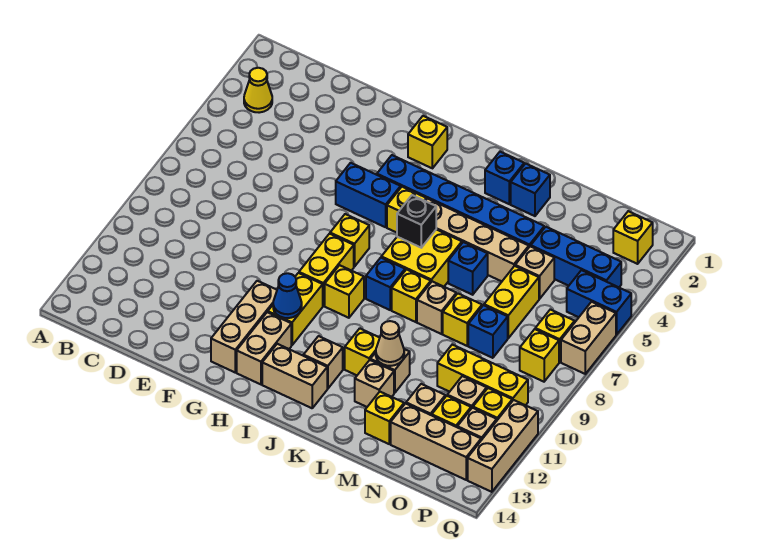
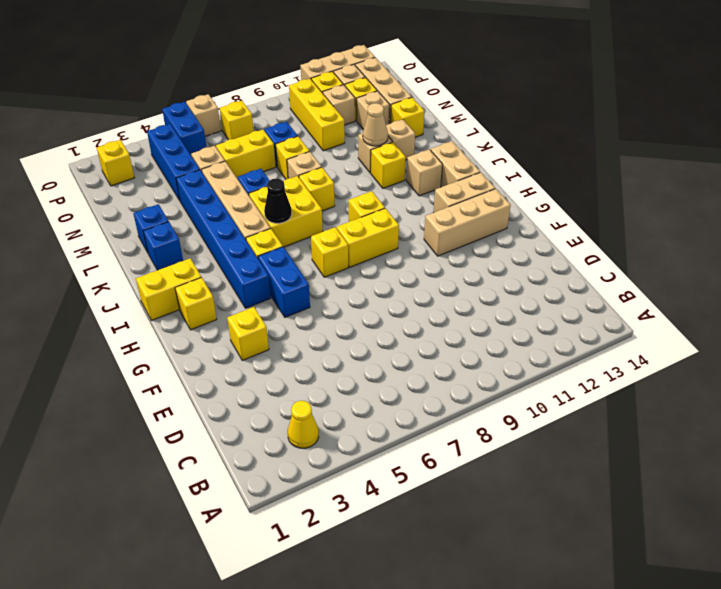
yellow brick H10:H11 level 1 -> yellow brick I1:I2 level 1
blue cone H11 level 2 -> none
black brick J6 level 2 -> black cone J6 level 2
blue brick J8 level 1 -> none
yellow brick P8 level 1 -> yellow brick F3 level 1
tan brick Q6:Q7 level 1 -> tan brick Q6 level 1

